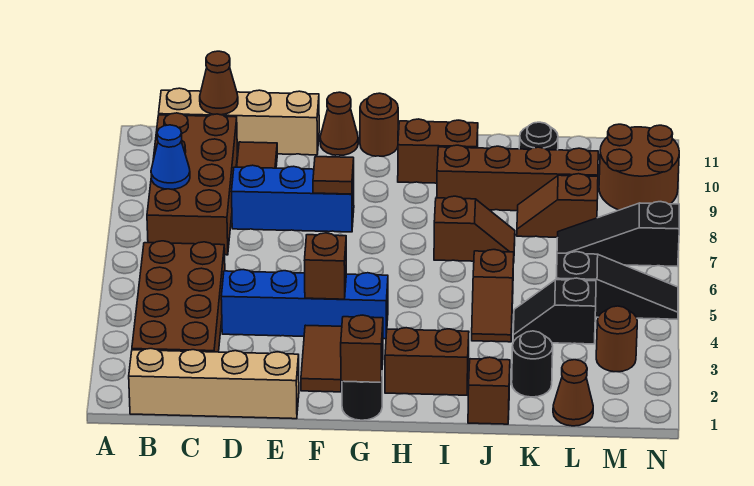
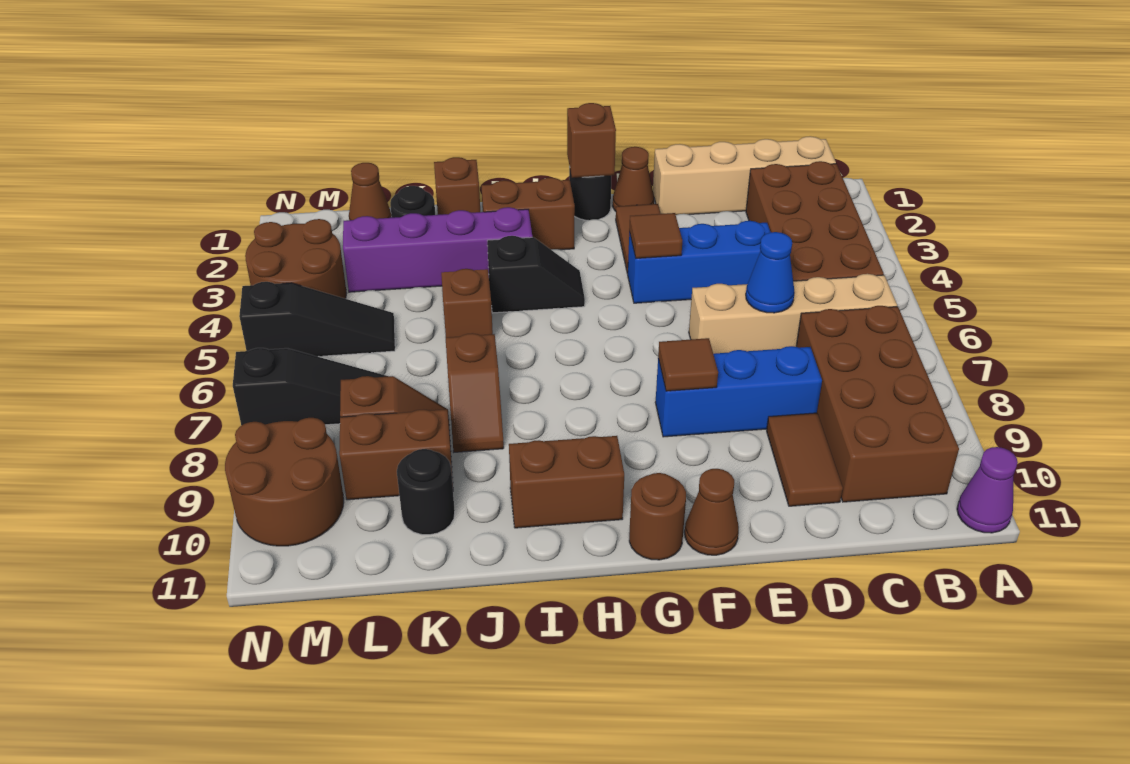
none -> purple cone A11 level 1
blue cone B8 level 2 -> blue cone D6 level 2
tan brick B11:E11 level 1 -> tan brick B6:E6 level 1
brown cone C11 level 2 -> brown cone F1 level 1
blue brick D4:G4 level 1 -> blue brick D4:F4 level 1
brown brick F4 level 2 -> brown tile F4 level 2
none -> purple brick I3:L3 level 1
brown slope I7:J7 level 1 top I -> brown slope J7:J8 level 1 top 7
brown brick I9:L9 level 1 -> brown brick K9:L9 level 1
black slope K4:L4 level 1 top L -> black slope H4:I4 level 1 top I
black slope L5:N5 level 1 top L -> black slope L5:N5 level 1 top N
brown round brick M3 level 1 -> brown round brick M3:N4 level 1

